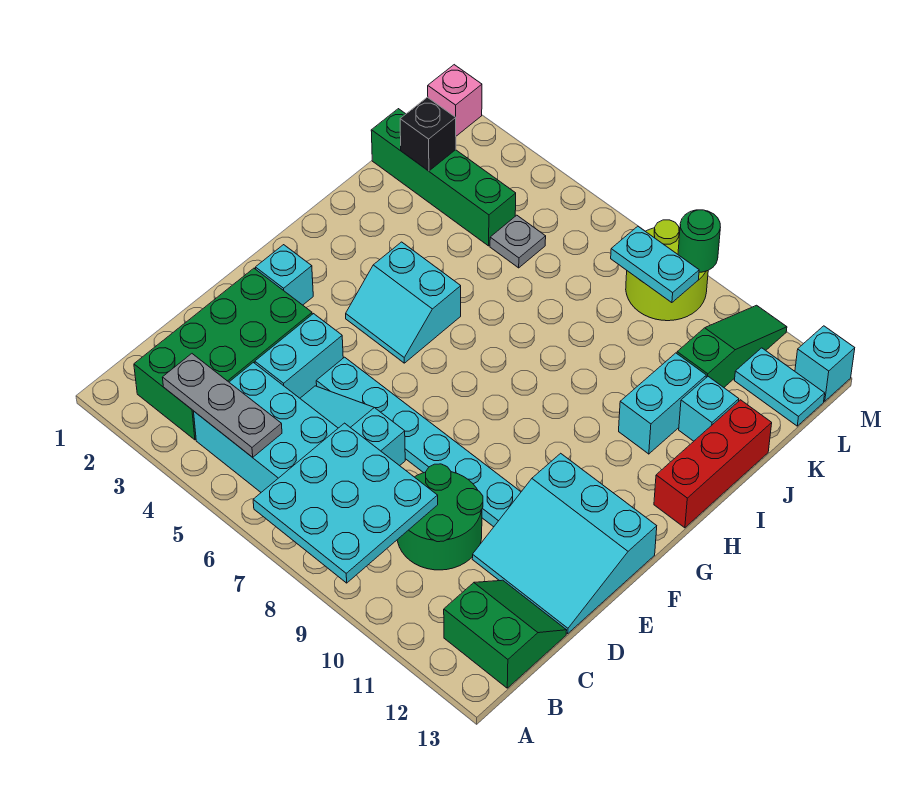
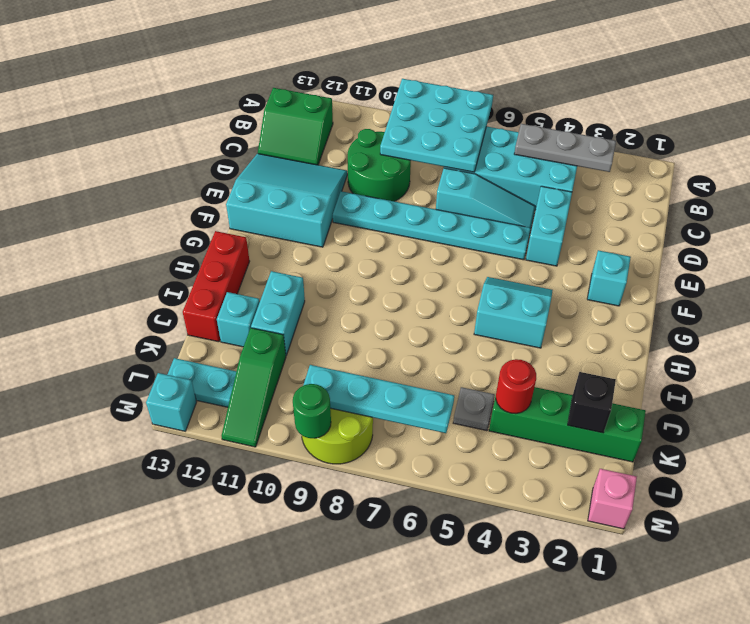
green brick B2:E3 level 1 -> none
none -> red round brick K4 level 2
cyan plate L8:L9 level 2 -> cyan plate L6:L9 level 2

